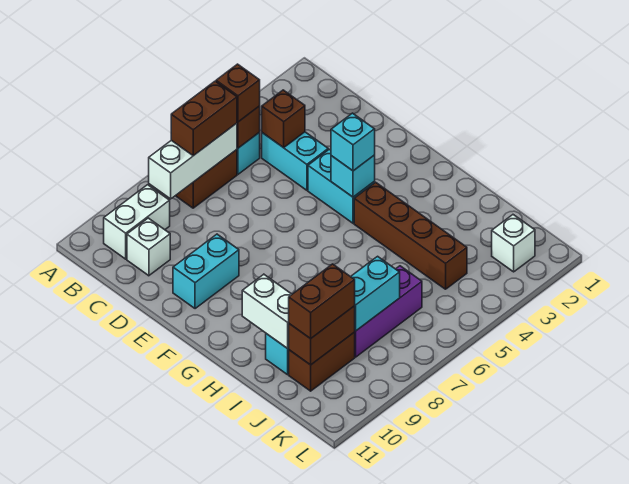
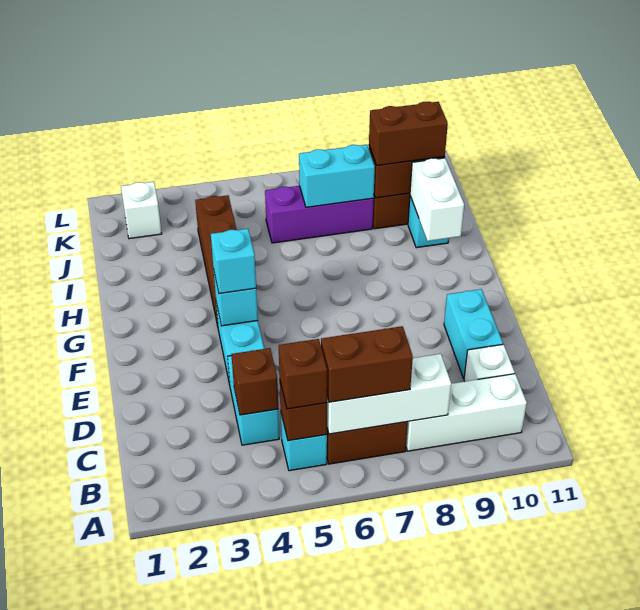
white brick B9:B10 level 1 -> white brick B8:B10 level 1
cyan brick E9:E10 level 1 -> cyan brick D10:E10 level 1

